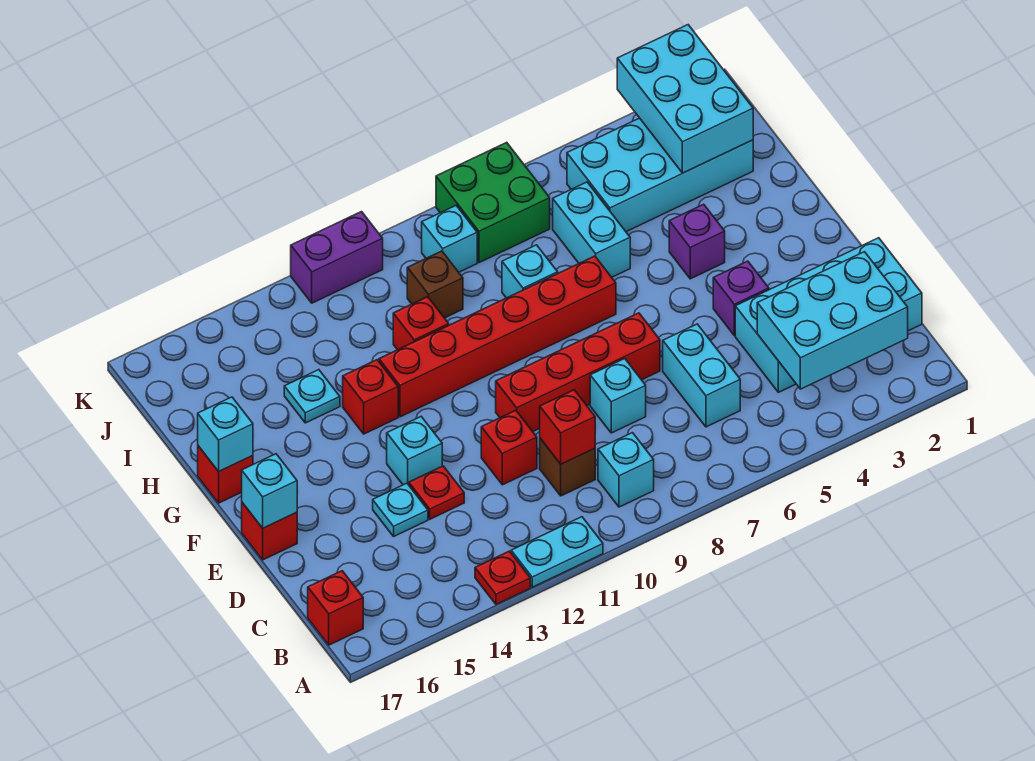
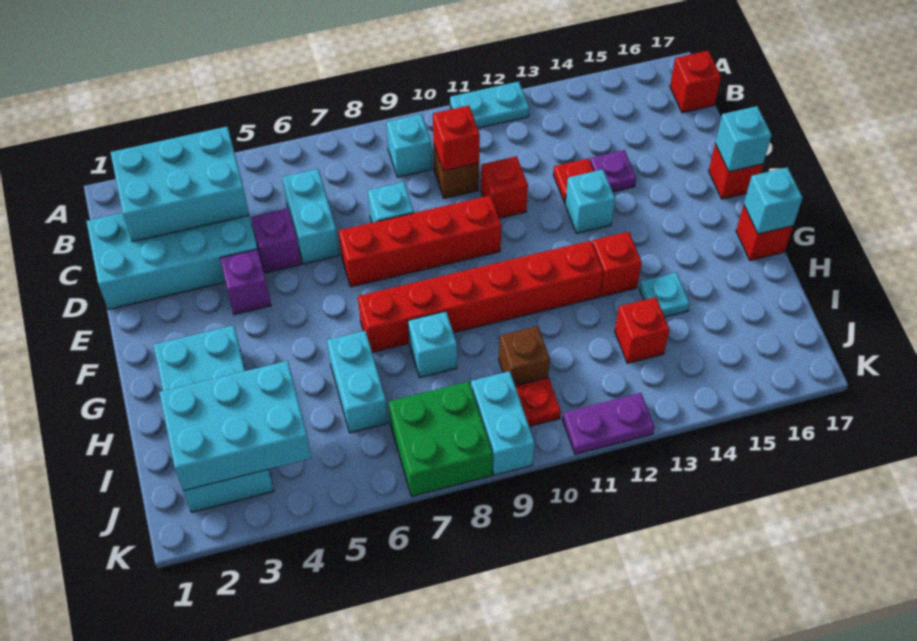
red plate A13 level 1 -> red plate J10 level 1
cyan plate D14 level 1 -> purple plate D14 level 1
purple brick G4 level 1 -> purple brick D5 level 1
red brick H11 level 1 -> red brick I13 level 1
cyan brick I2:J5 level 1 -> cyan brick G2:J3 level 1
cyan brick I2:K3 level 2 -> cyan brick I2:J4 level 2
cyan brick J9 level 1 -> cyan brick J9:K9 level 1
purple brick K11:K12 level 1 -> purple plate K11:K12 level 1

